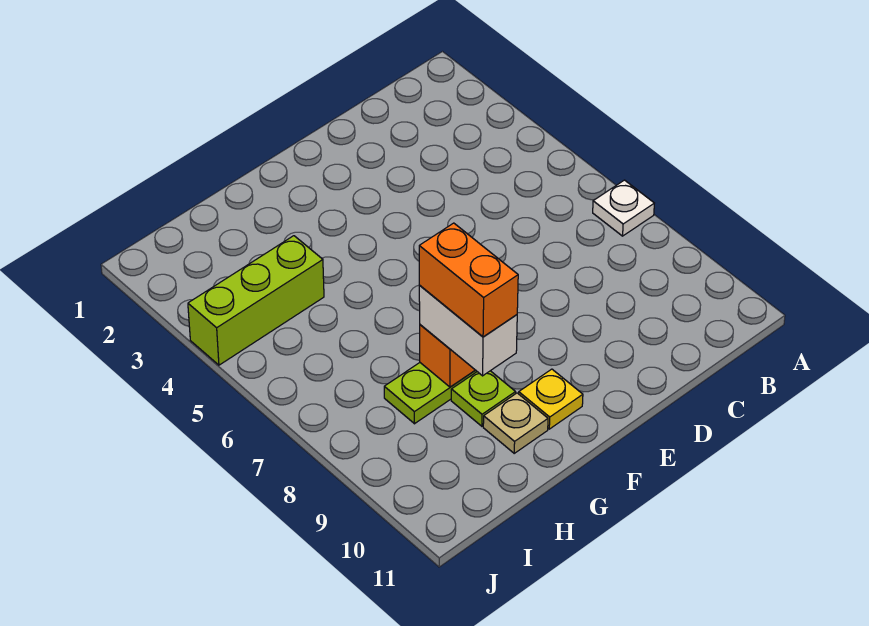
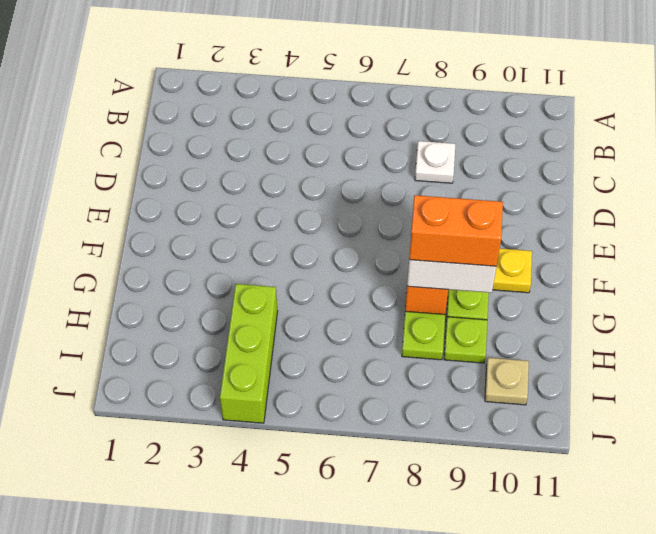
white plate A7 level 1 -> white plate C8 level 1
tan plate G10 level 1 -> tan plate I10 level 1
none -> lime plate H9 level 1

